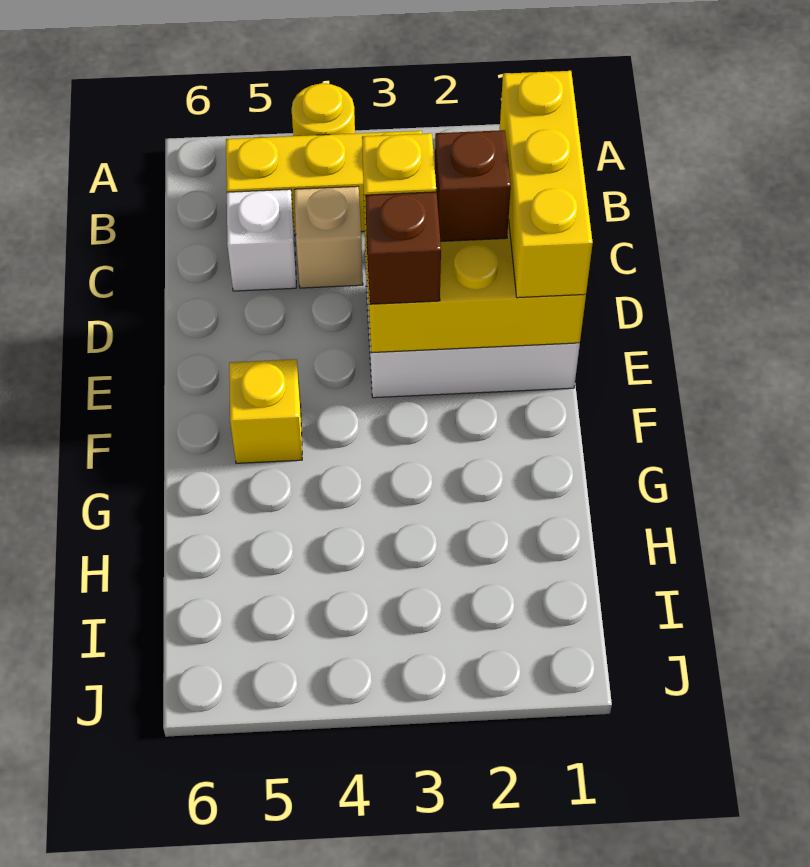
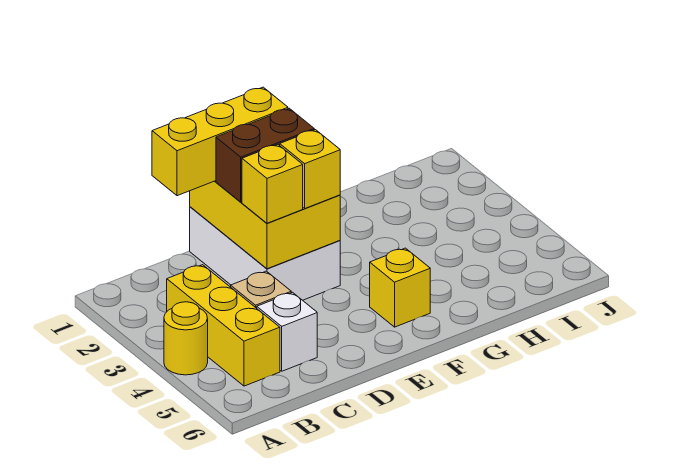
brown brick D2 level 3 -> brown brick D2:E2 level 3
brown brick E3 level 3 -> yellow brick E3 level 3

